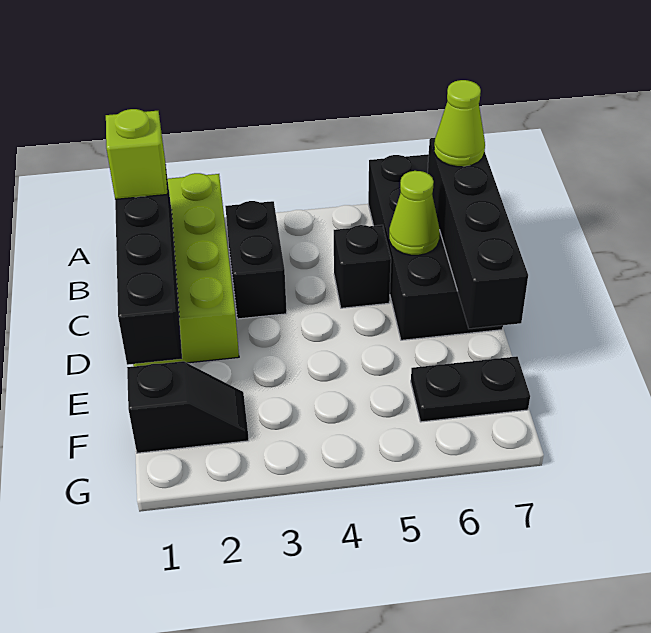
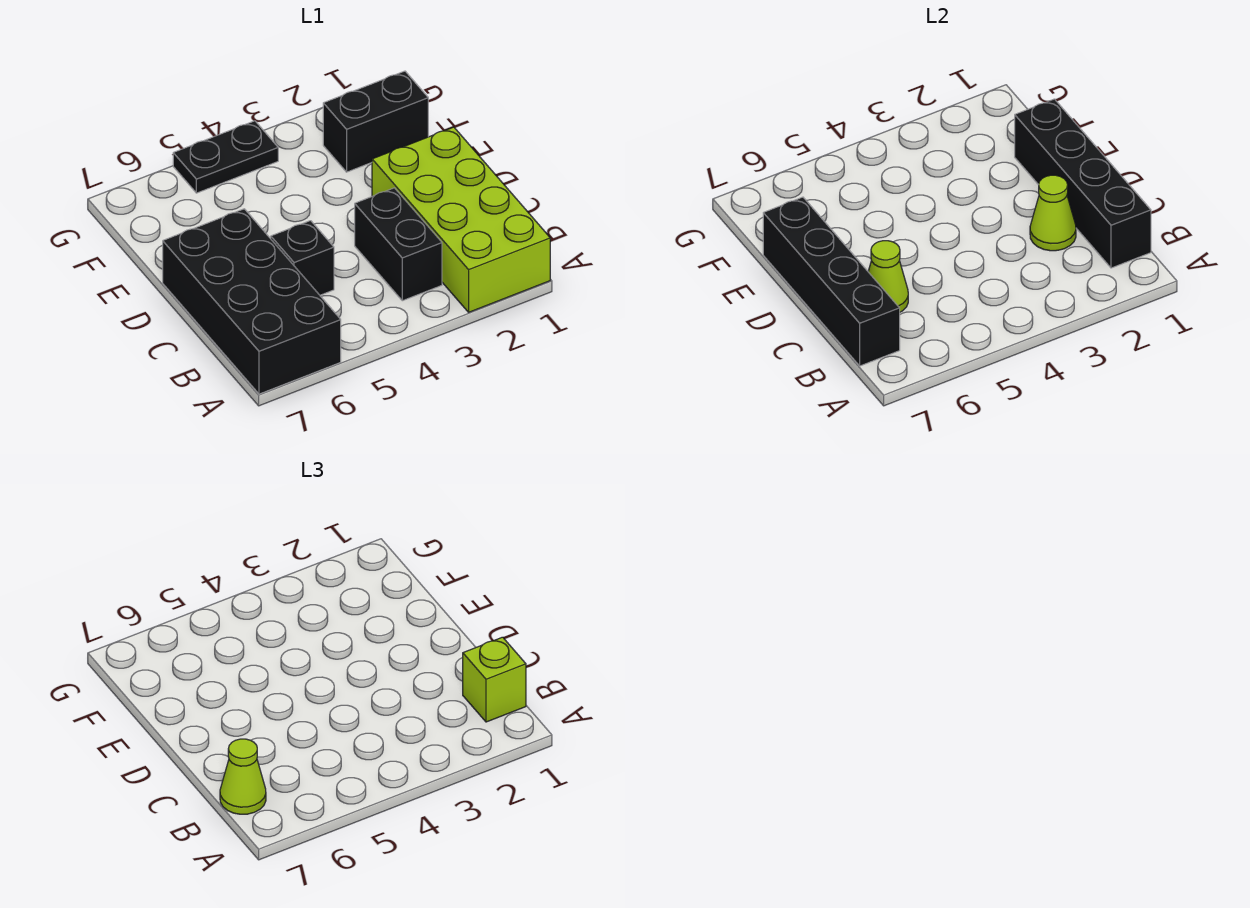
none -> lime cone C2 level 2
black slope F1:F2 level 1 top 1 -> black brick F1:F2 level 1
black plate F6:F7 level 1 -> black plate G4:G5 level 1

